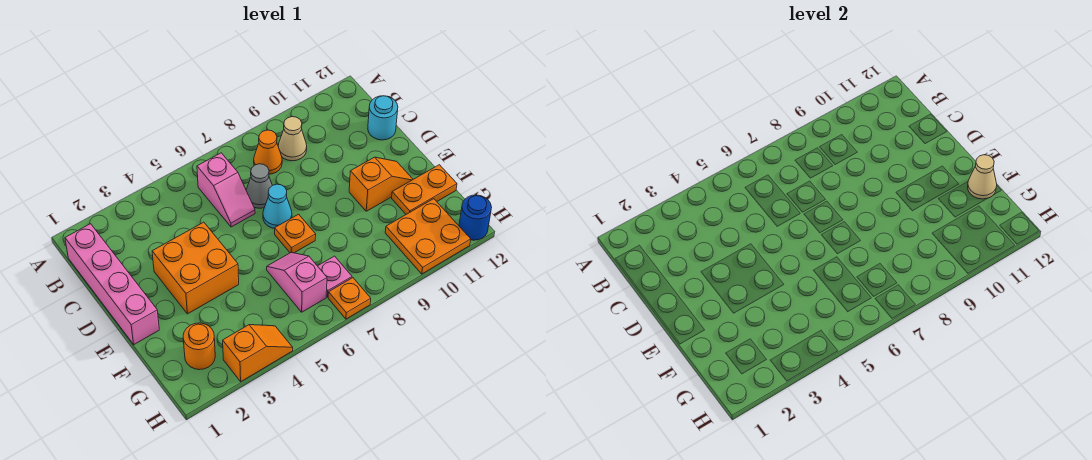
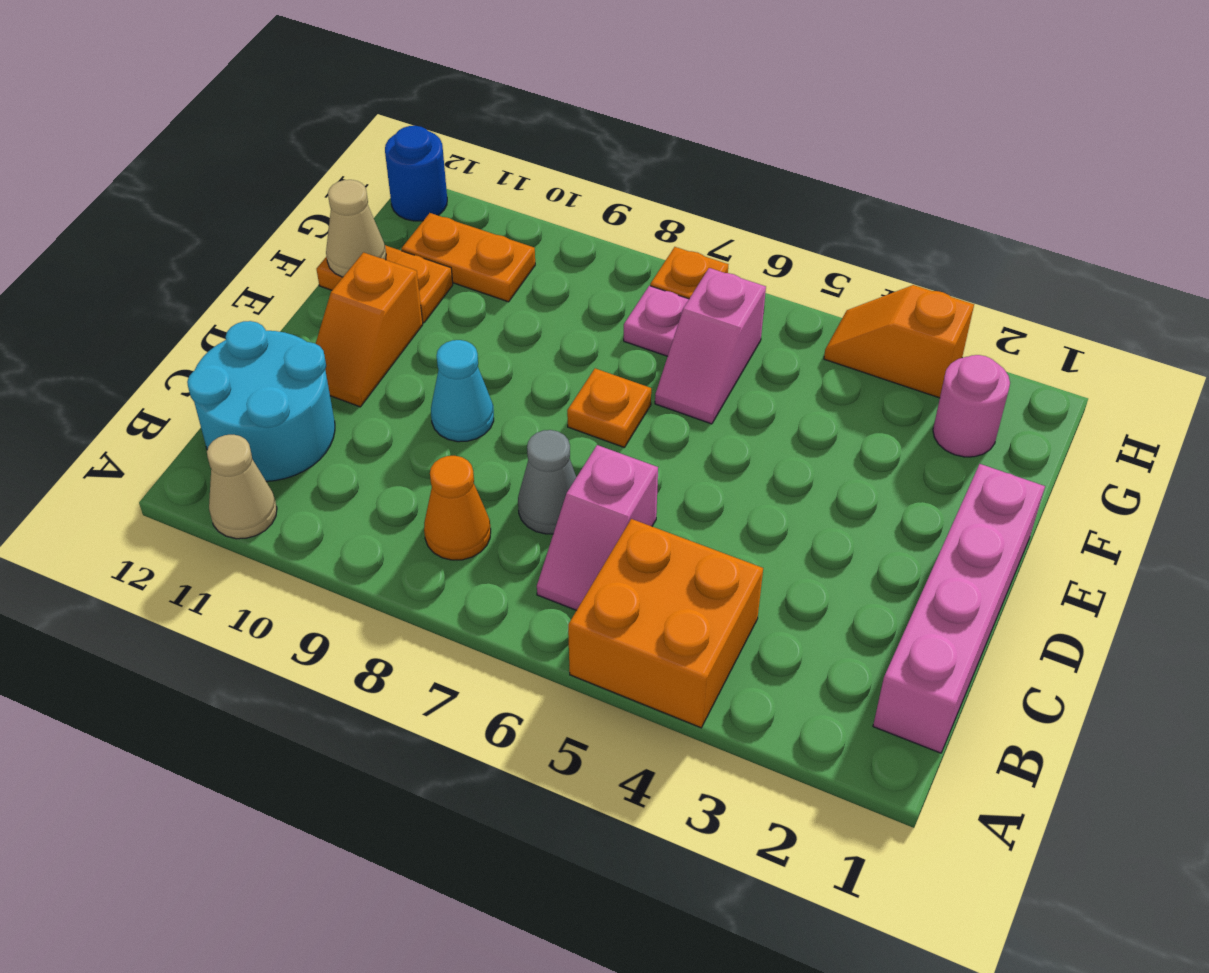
pink slope B6:C6 level 1 top B -> pink slope B6:C6 level 1 top C
tan cone B9 level 1 -> tan cone A11 level 1
cyan round brick C12 level 1 -> cyan round brick B11:C12 level 1
orange brick D3:E4 level 1 -> orange brick A4:B5 level 1
cyan cone D7 level 1 -> cyan cone D9 level 1
orange slope E10:E11 level 1 top 10 -> orange slope D11:E11 level 1 top E
orange round brick G2 level 1 -> pink round brick G2 level 1
orange plate G10:H11 level 1 -> orange plate G10:G11 level 1

